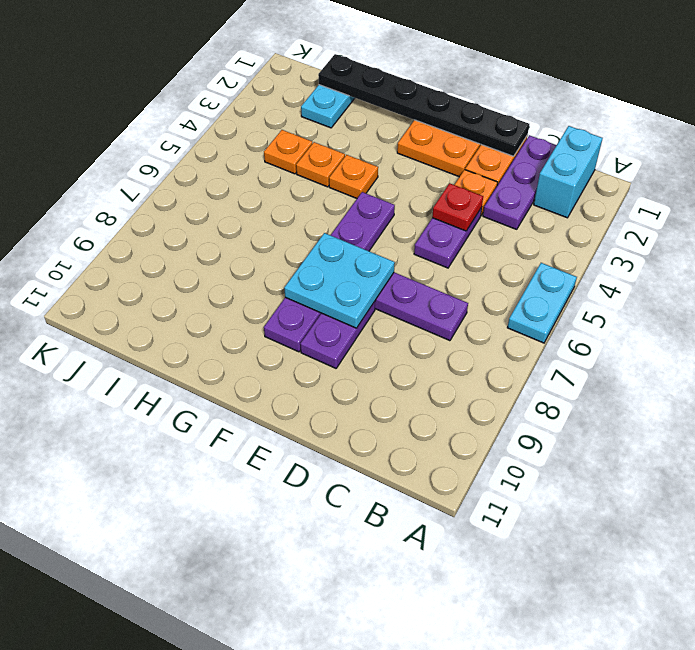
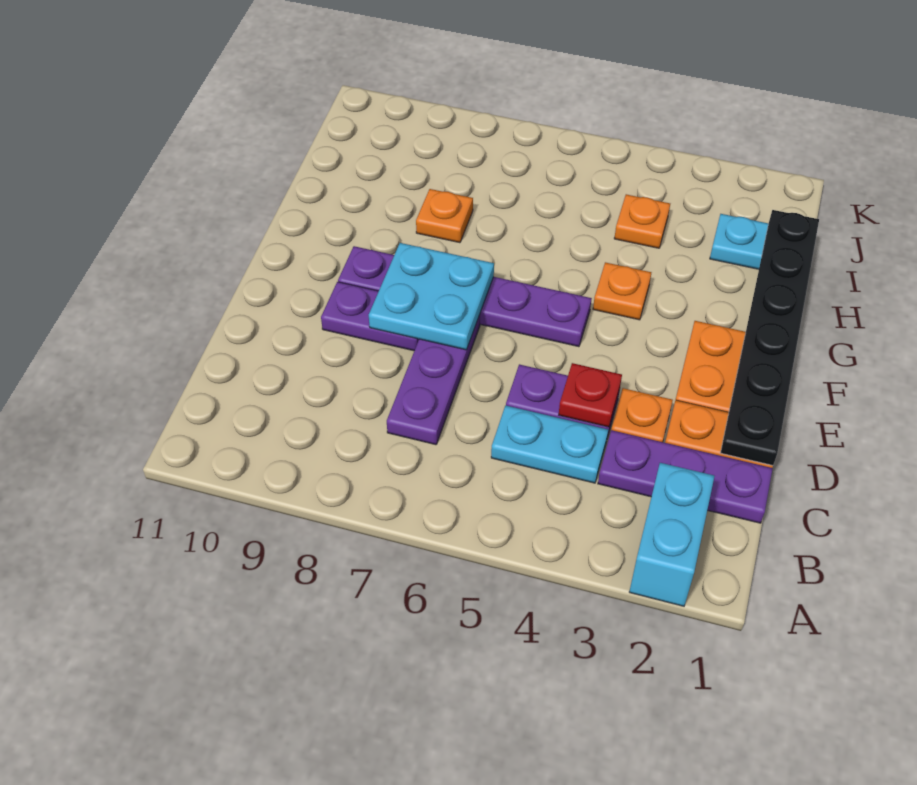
cyan plate A5:A6 level 1 -> cyan plate C4:C5 level 1
cyan brick B1:B2 level 1 -> cyan brick A2:B2 level 1
orange plate H4 level 1 -> orange plate H8 level 1

